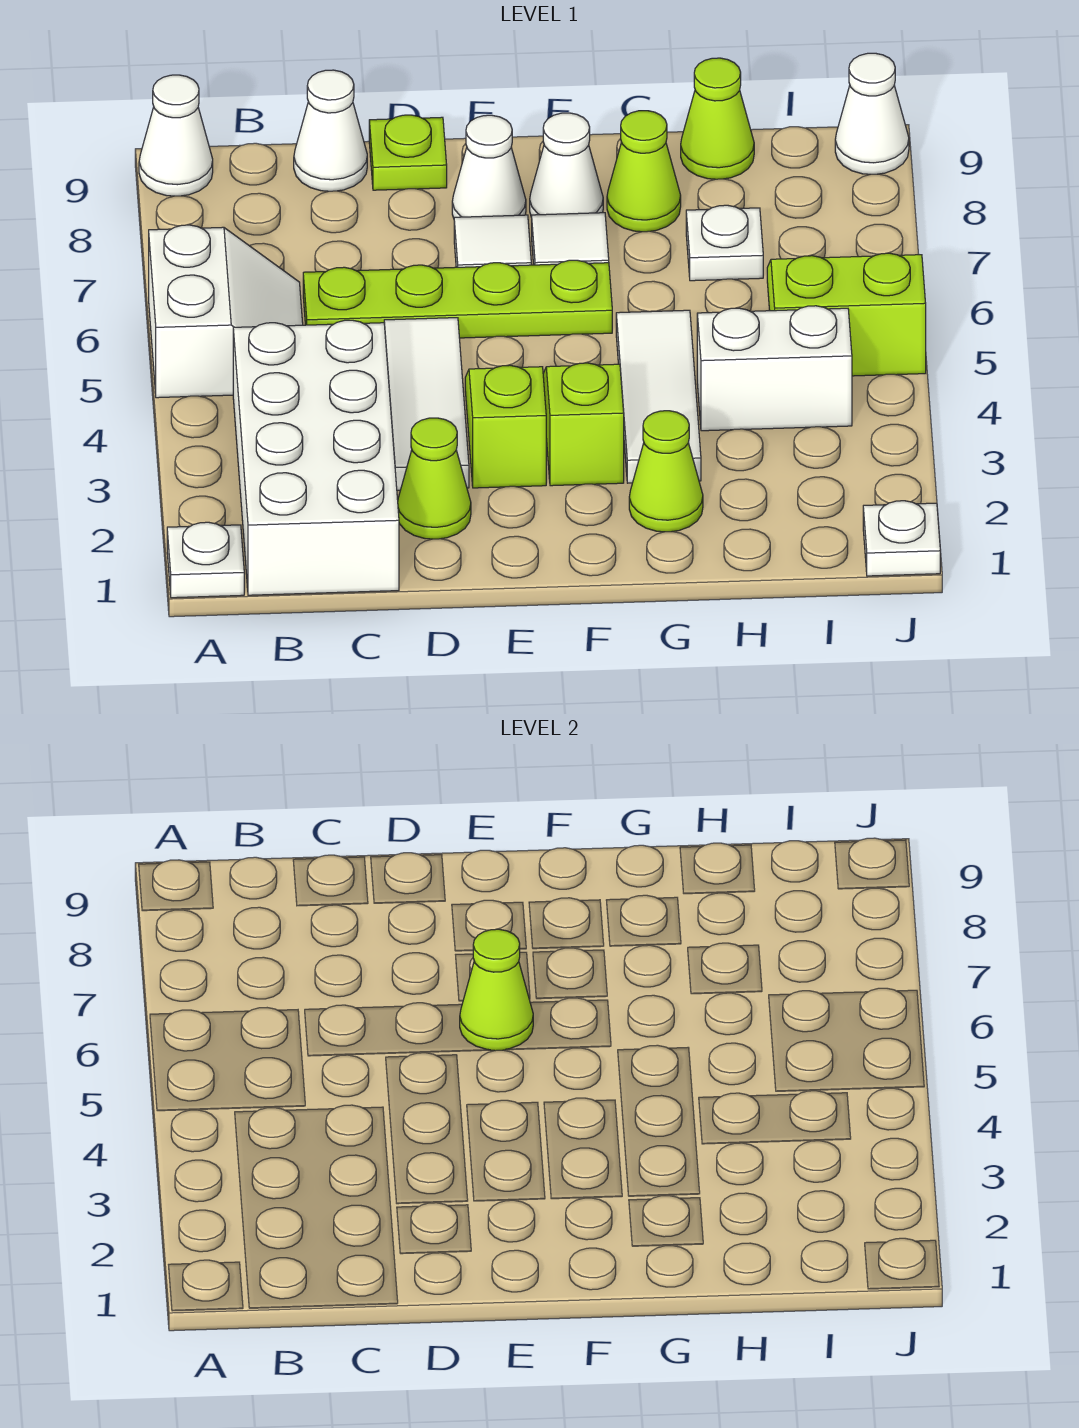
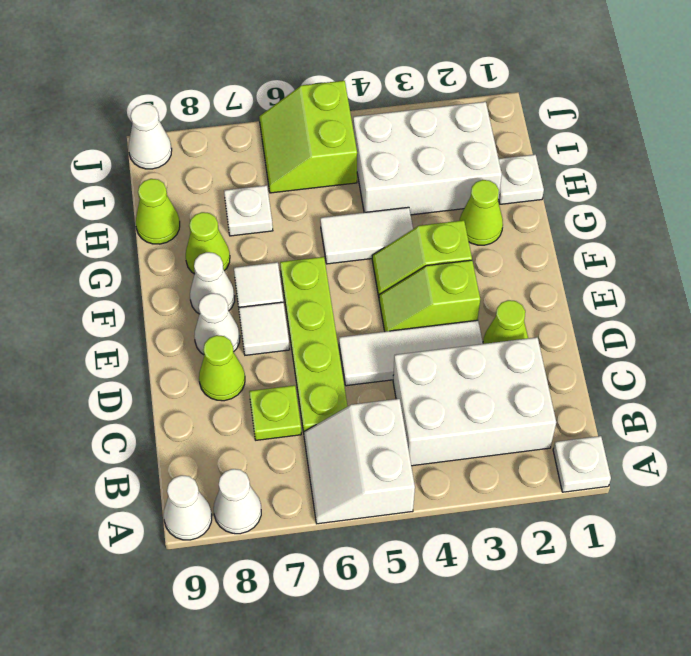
white slope A5:B6 level 1 top A -> white slope A5:B6 level 1 top 5
white brick B1:C4 level 1 -> white brick B2:C4 level 1
white cone C9 level 1 -> white cone A8 level 1
lime plate D9 level 1 -> lime plate C7 level 1
lime cone E6 level 2 -> lime cone D8 level 1
white tile G3:G5 level 1 -> white tile G4:G5 level 1
white brick H4:I4 level 1 -> white brick H2:I4 level 1
white plate J1 level 1 -> white plate H1 level 1

